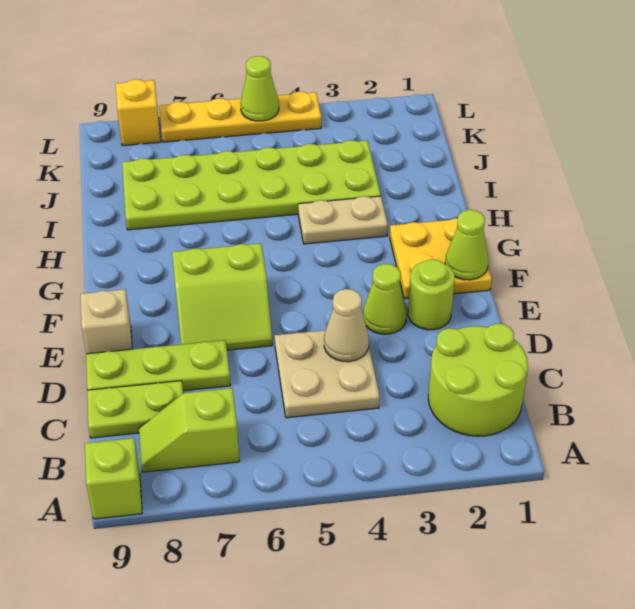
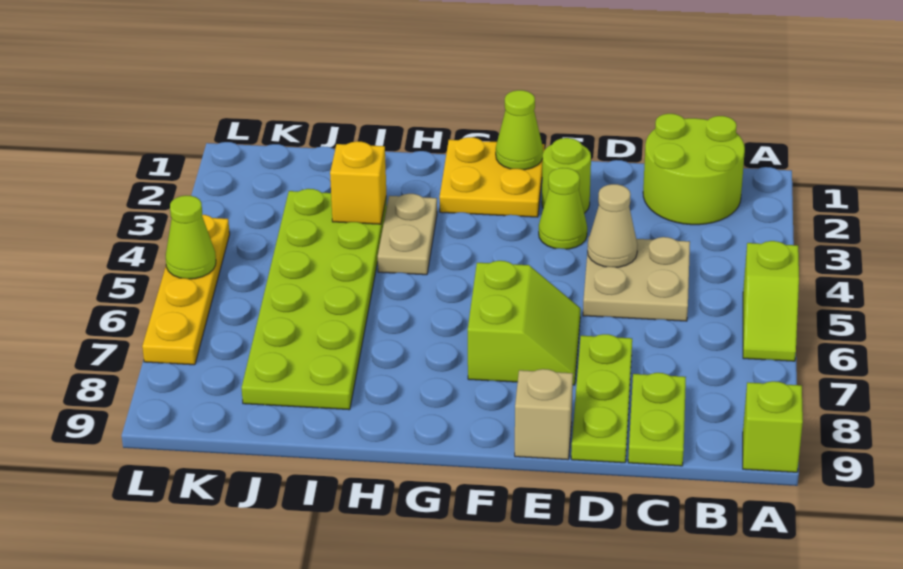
lime slope B7:B8 level 1 top 7 -> lime slope A5:A6 level 1 top 5
yellow brick L8 level 1 -> yellow brick I3 level 2

